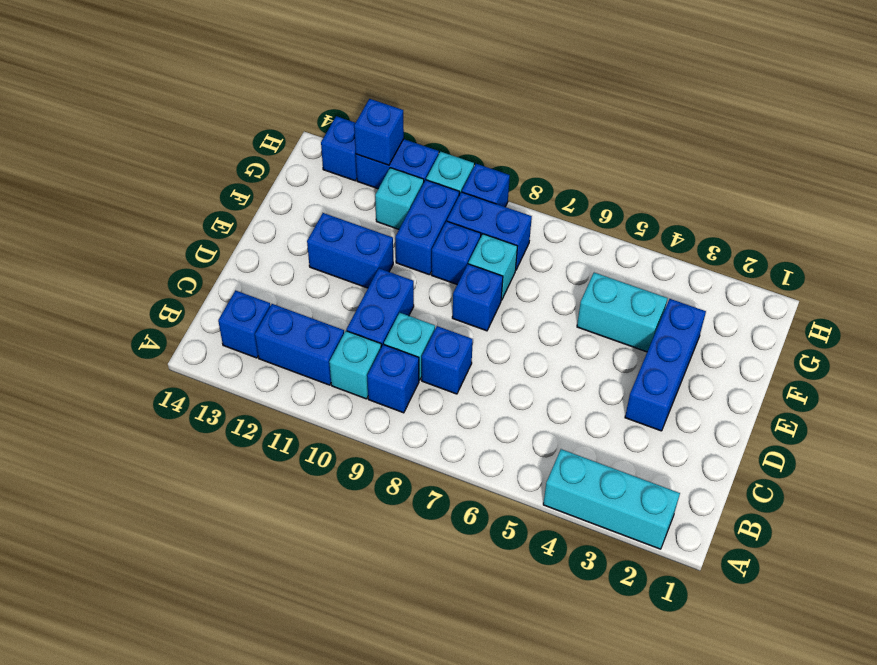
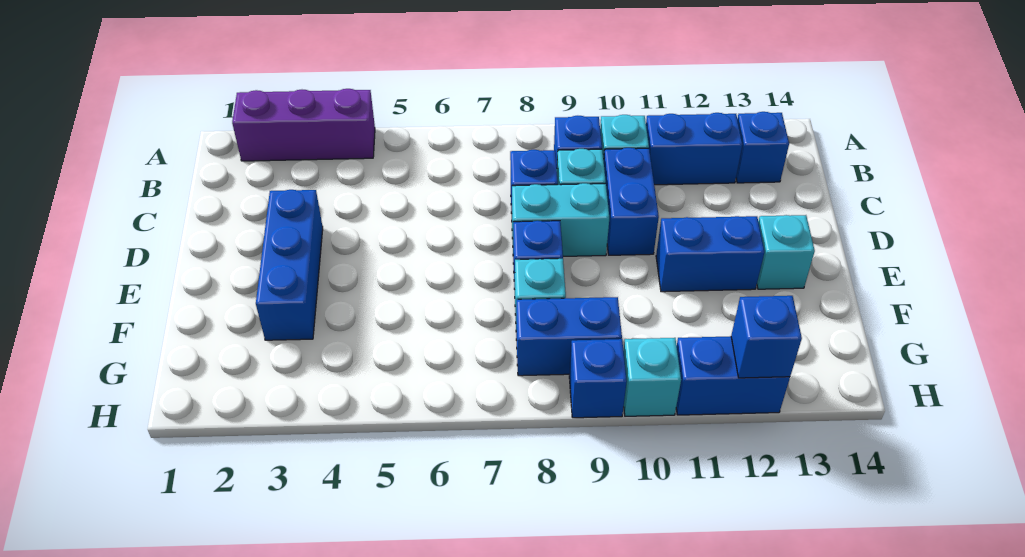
cyan brick A2:A4 level 1 -> purple brick A2:A4 level 1
cyan brick F4:F5 level 1 -> cyan brick D8:D9 level 1
blue brick F9 level 1 -> none
blue brick F10:G10 level 1 -> none
cyan brick G11 level 1 -> cyan brick E13 level 1
blue brick H13 level 1 -> none

